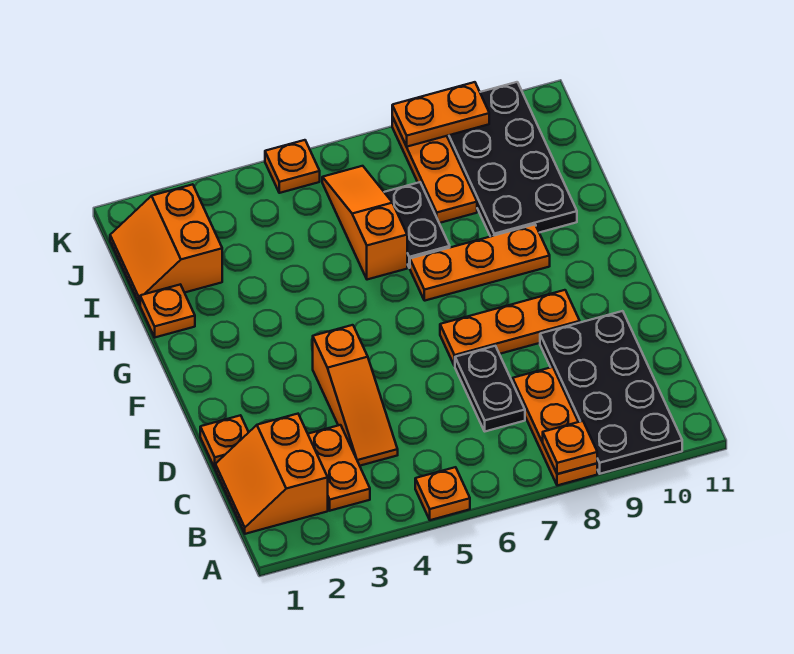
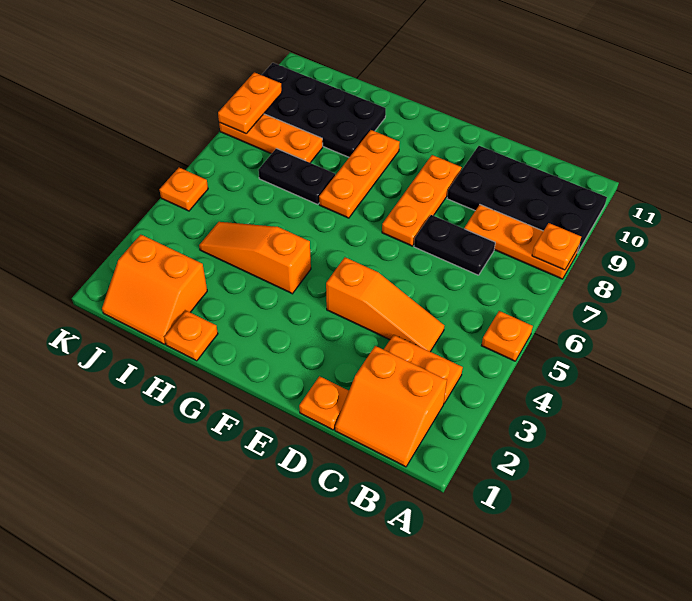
orange slope H6:J6 level 1 top H -> orange slope G4:I4 level 1 top G

